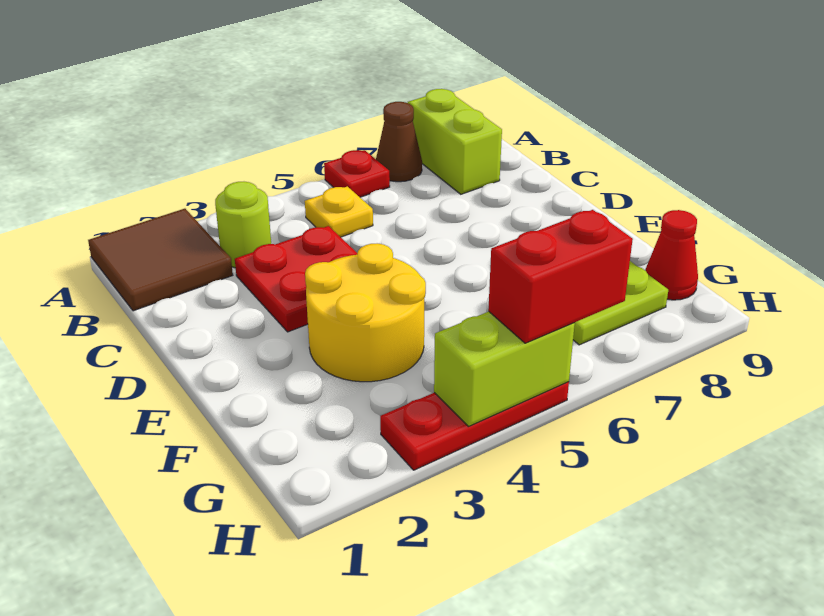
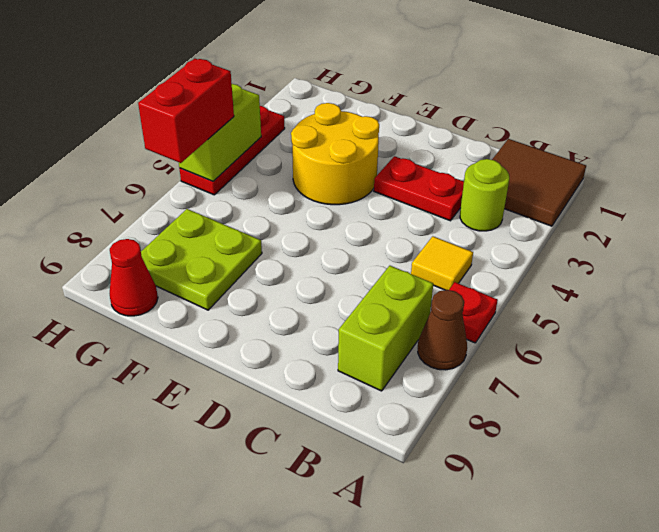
lime brick A8:B8 level 1 -> lime brick B7:B8 level 1
yellow plate B5 level 1 -> yellow tile B5 level 1
red plate C3:D4 level 1 -> red plate C3:D3 level 1

